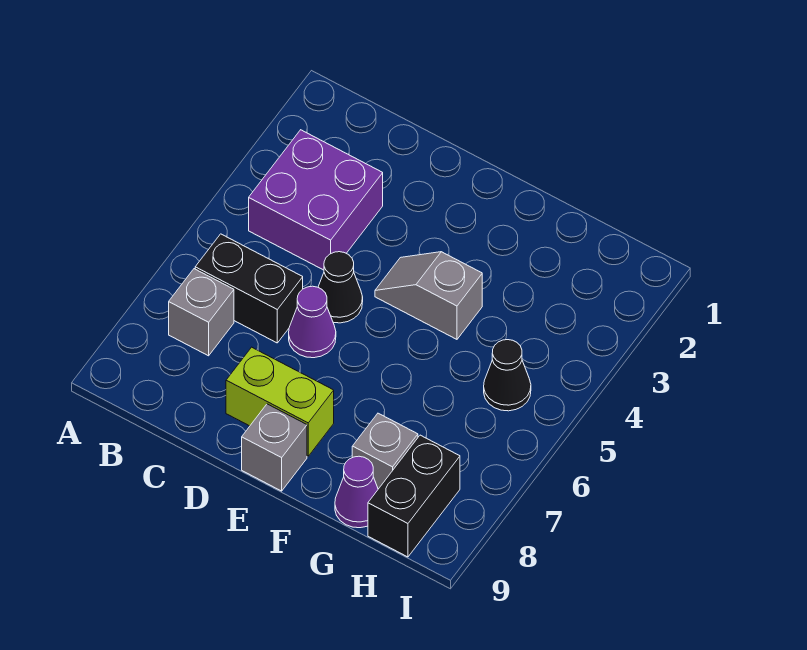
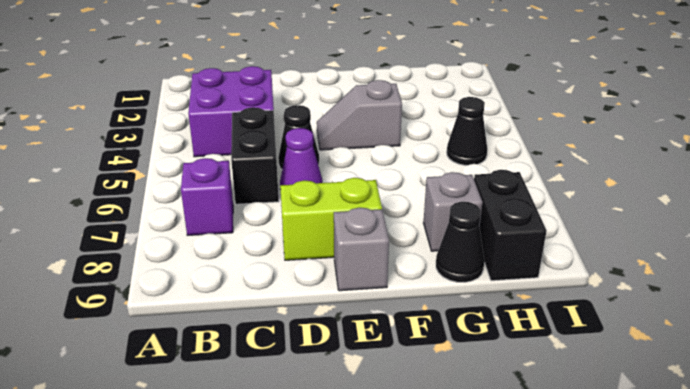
black brick B6:C6 level 1 -> black brick C5:C6 level 1
grey brick B7 level 1 -> purple brick B7 level 1
purple cone G9 level 1 -> black cone G9 level 1

